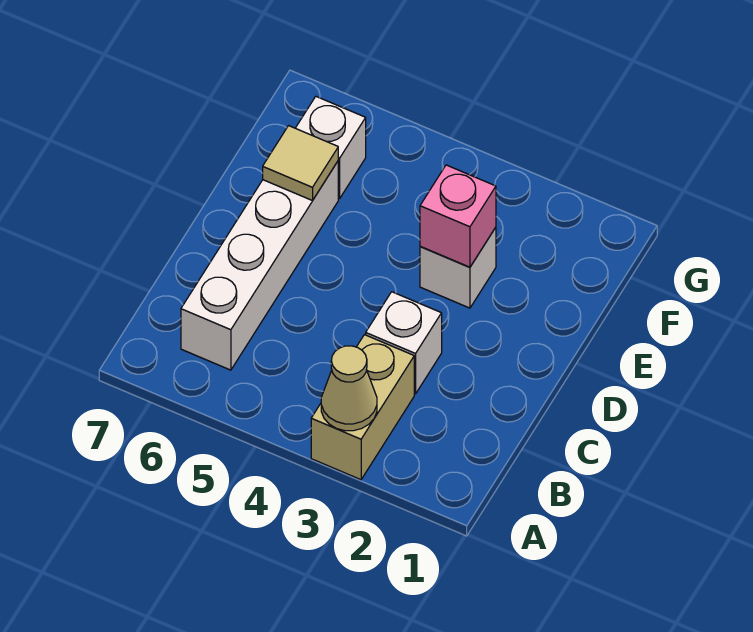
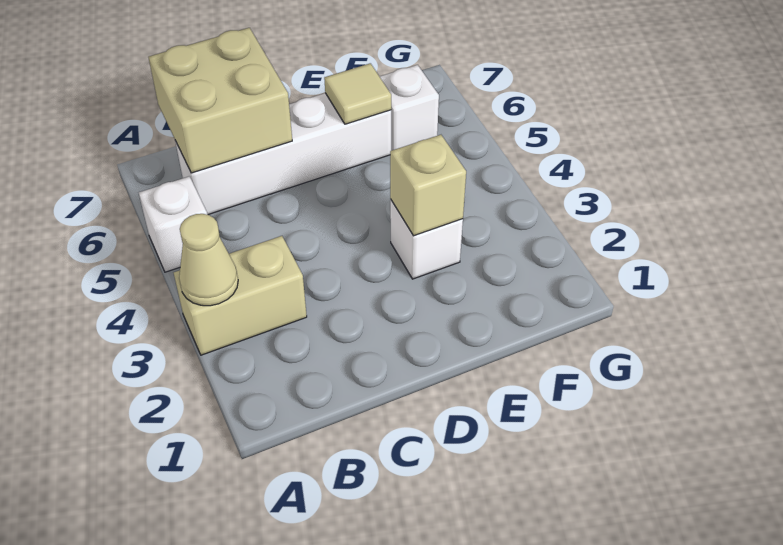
none -> tan brick B6:C7 level 2
white brick C3 level 1 -> white brick A5 level 1
pink brick E3 level 2 -> tan brick E3 level 2

